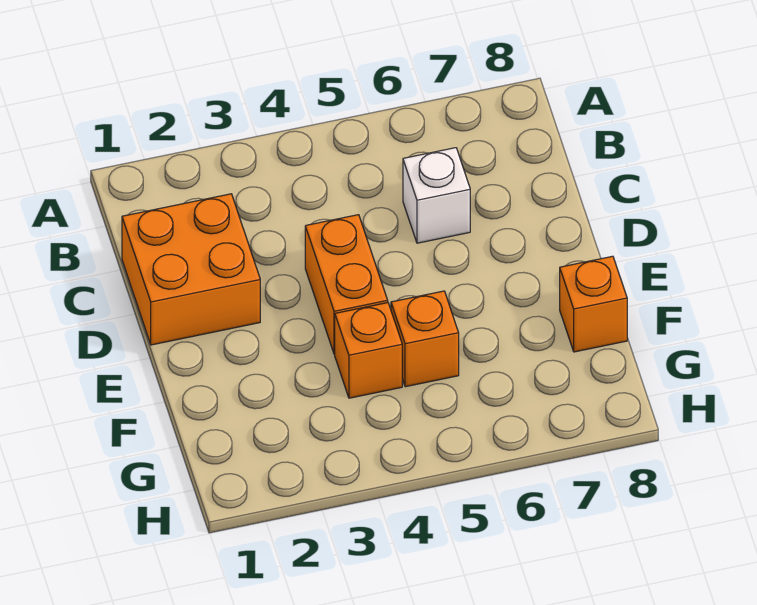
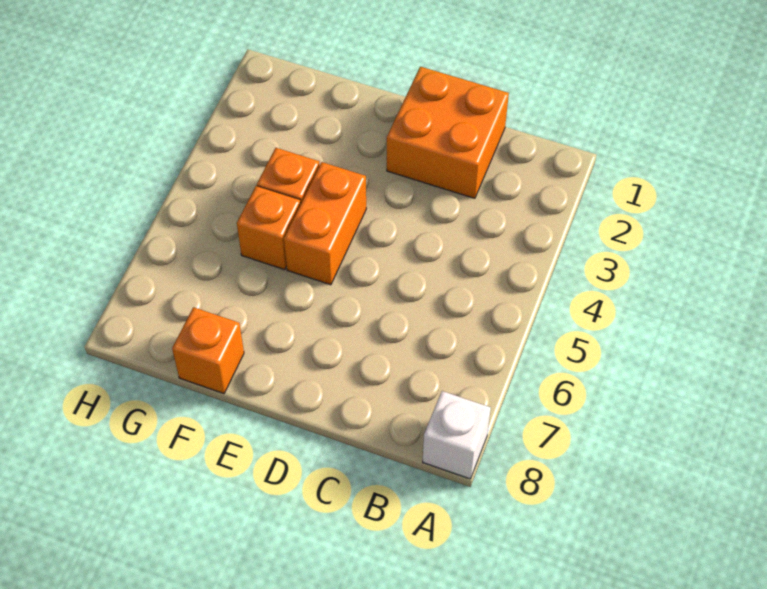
white brick C6 level 1 -> white brick A8 level 1
orange brick D4:E4 level 1 -> orange brick E4:E5 level 1

